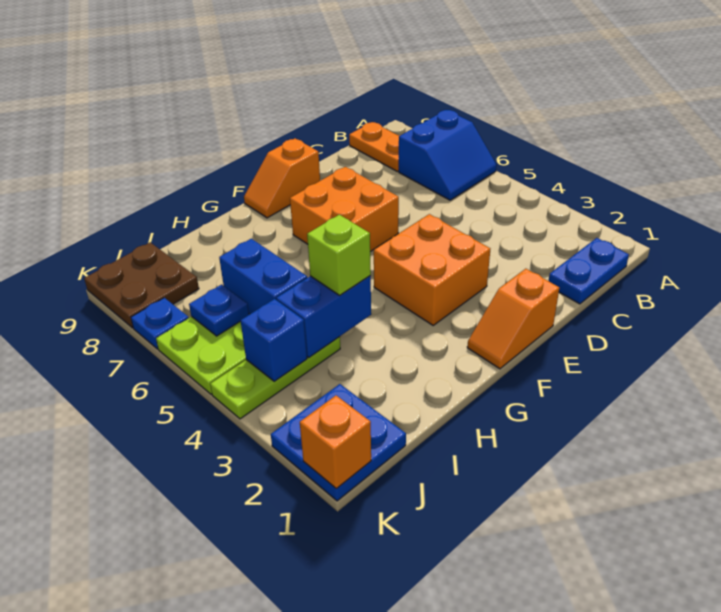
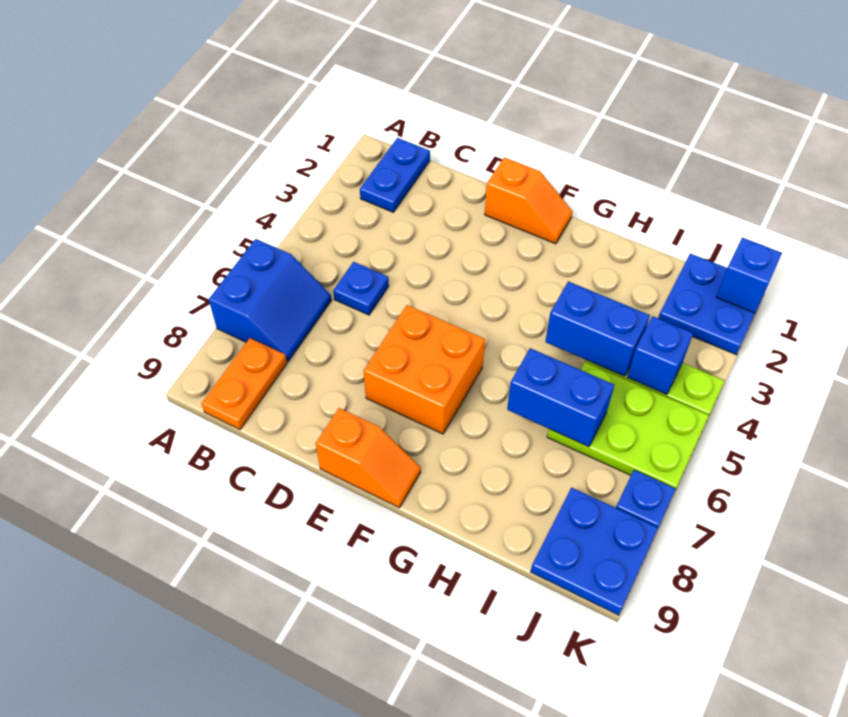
blue slope A6:B7 level 1 top 7 -> blue slope A6:B7 level 1 top A
blue plate B1:C1 level 1 -> blue plate B1:B2 level 1
orange brick E3:F4 level 1 -> none
lime brick H4 level 3 -> none
blue brick I5:I6 level 2 -> blue brick H6:I6 level 2
blue plate J6 level 2 -> blue plate C5 level 1
brown plate J8:K9 level 1 -> blue plate J8:K9 level 1
orange brick K1 level 2 -> blue brick K1 level 2

